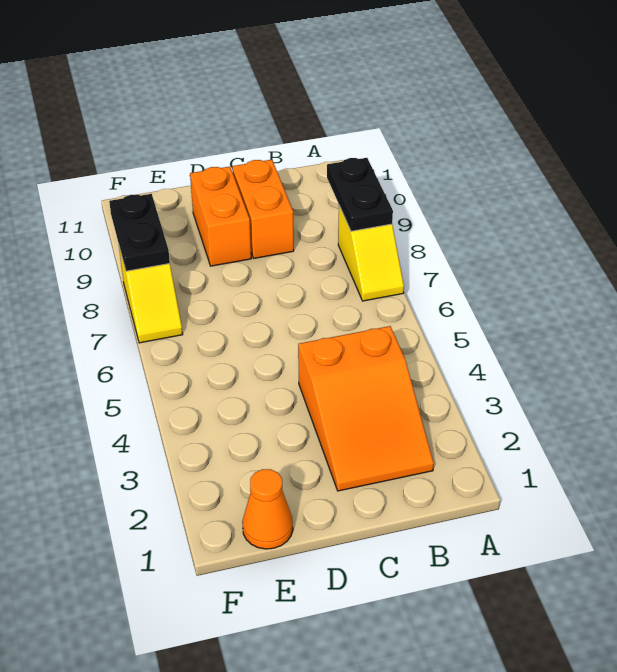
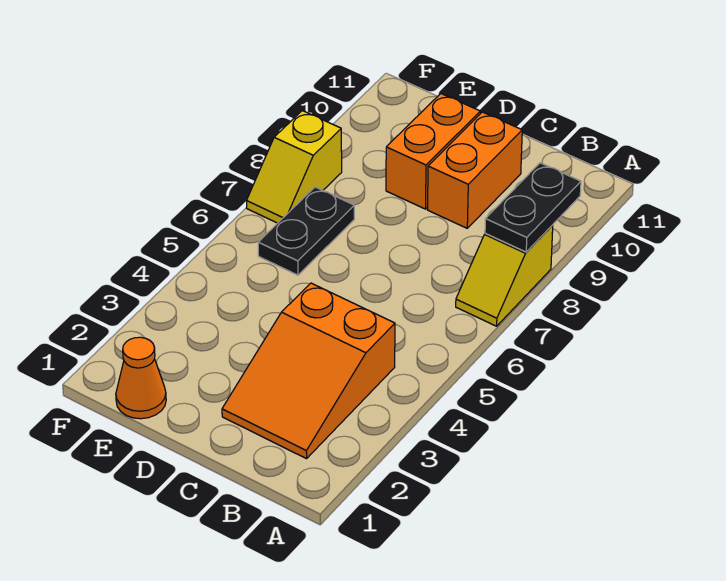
black plate F8:F9 level 2 -> black plate E6:E7 level 1

